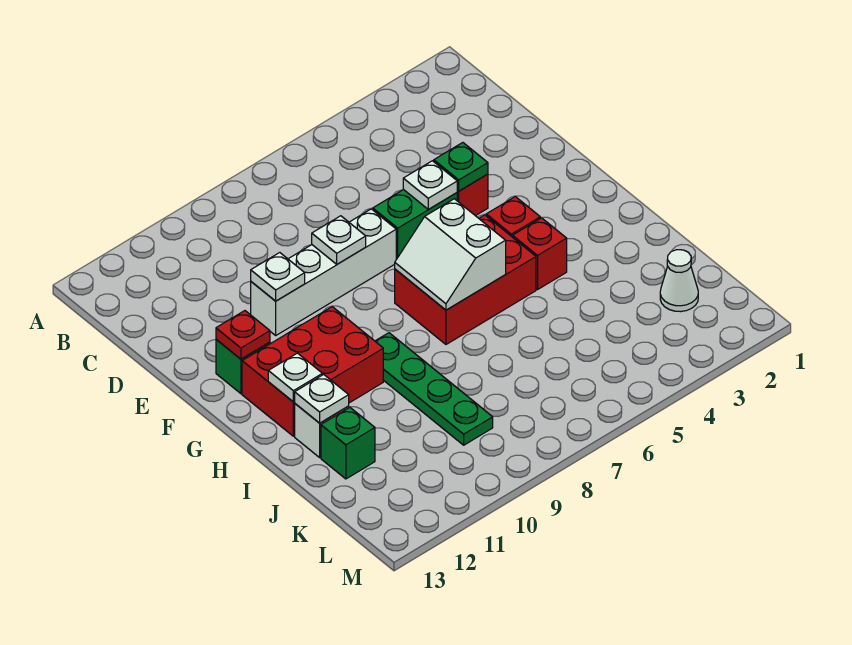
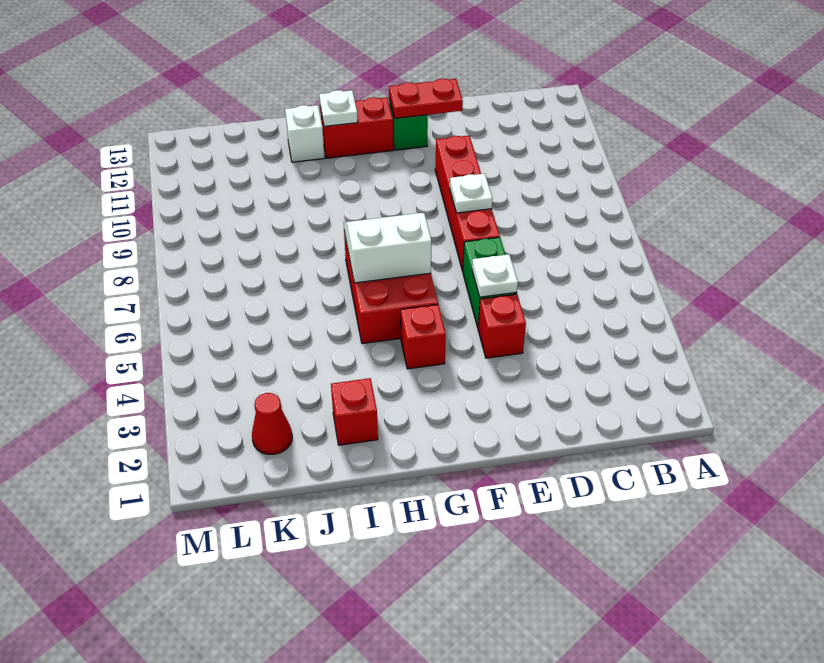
green plate E4 level 2 -> none
white brick E7:E10 level 1 -> red brick E7:E10 level 1
white plate E10 level 2 -> none
red plate F12 level 2 -> red plate E12:F12 level 2
red brick G10:H12 level 1 -> red brick G12:H12 level 1
red brick H4 level 1 -> red brick I2 level 1
green plate H9:K9 level 1 -> none
white plate I12 level 2 -> none
green brick J12 level 1 -> none
white cone K2 level 1 -> red cone K2 level 1

